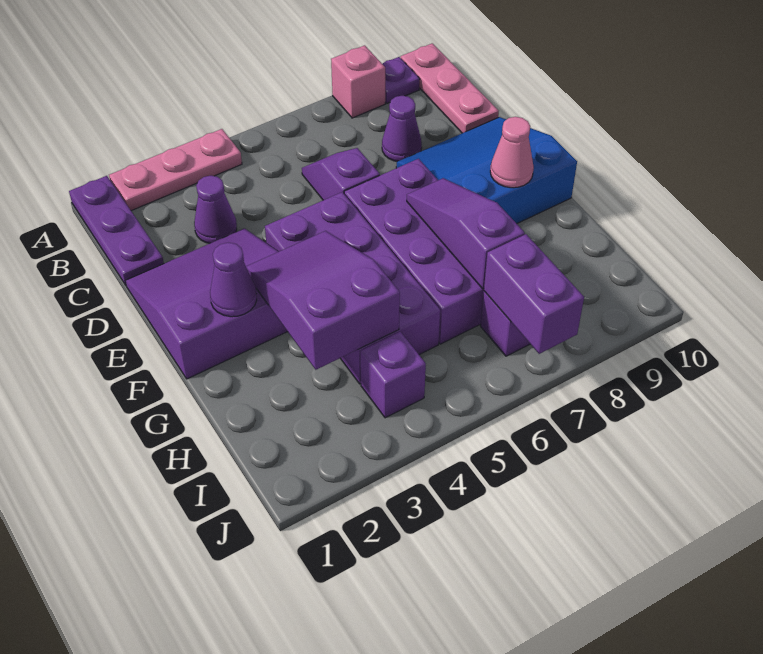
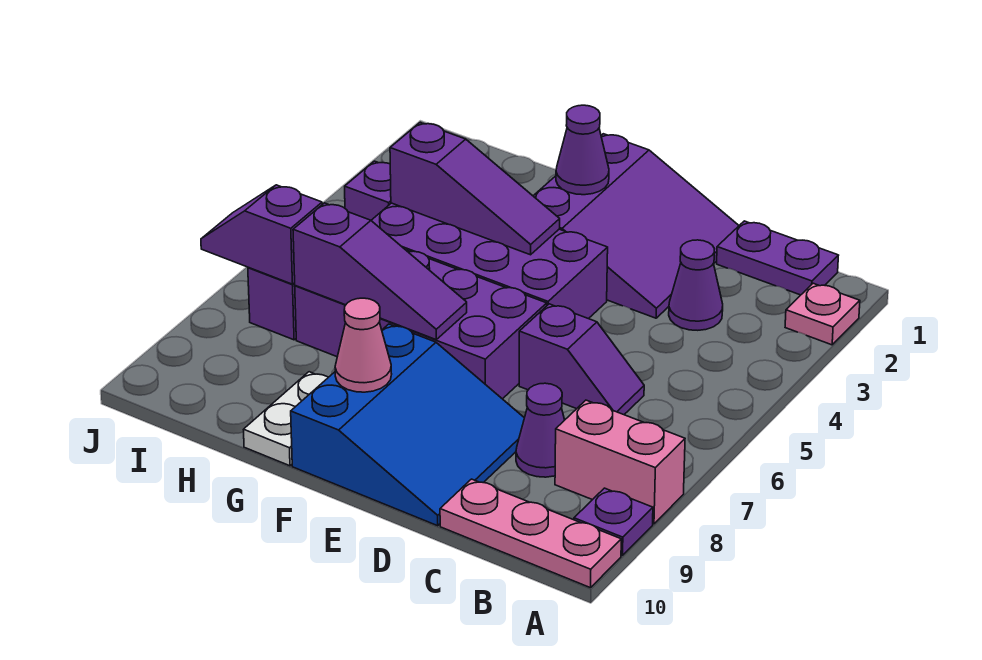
purple plate A1:C1 level 1 -> purple plate B1:C1 level 1
pink plate A2:A4 level 1 -> pink plate A2 level 1
pink brick A8 level 1 -> pink brick A8:B8 level 1
purple slope F3:H4 level 2 top H -> purple slope F4:H4 level 2 top H
none -> white plate G9:G10 level 1
purple brick I7:J7 level 2 -> purple slope I7:J7 level 2 top I

